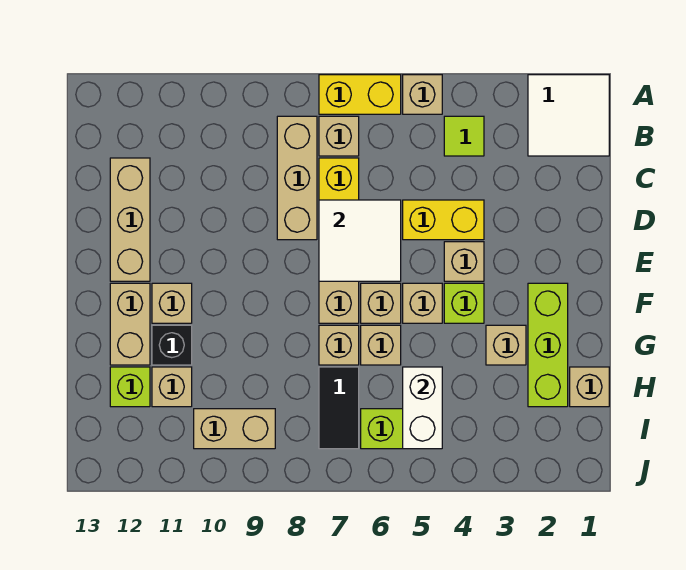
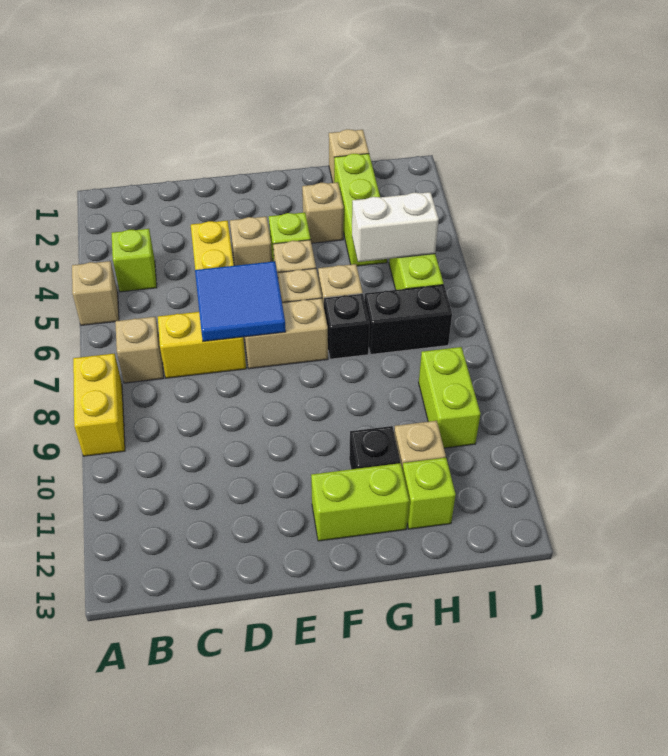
white tile A1:B2 level 1 -> none
yellow brick A6:A7 level 1 -> yellow brick A8:A9 level 1
lime tile B4 level 1 -> lime brick B4 level 1
tan brick B8:D8 level 1 -> none
tan brick C12:E12 level 1 -> none
white tile D6:E7 level 2 -> blue tile D6:E7 level 2
lime brick F2:H2 level 1 -> lime brick H2:H4 level 1
tan brick F11 level 1 -> none
tan brick F12:G12 level 1 -> lime brick F12:G12 level 1
tan brick G7 level 1 -> black brick G7 level 1
black tile H7:I7 level 1 -> black brick H7:I7 level 1
tan brick I9:I10 level 1 -> lime brick I9:I10 level 1

